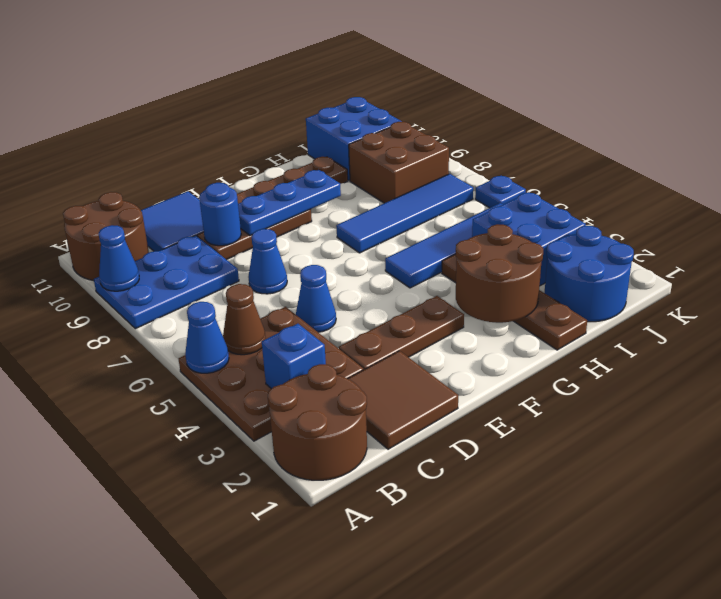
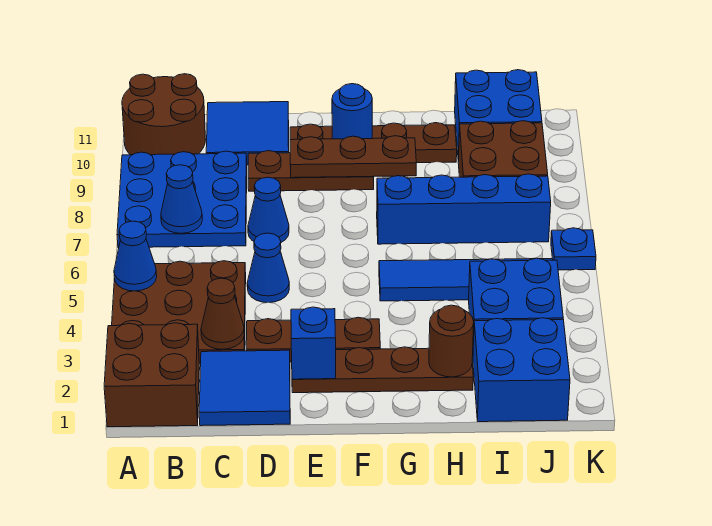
brown round brick A1:B2 level 1 -> brown brick A1:B2 level 1
blue plate A8:C9 level 1 -> blue plate A7:C9 level 1
blue cone A9 level 2 -> blue cone B7 level 2
blue brick B3 level 2 -> blue brick E2 level 2
brown cone B5 level 2 -> brown cone C3 level 2
brown tile C1:D2 level 1 -> blue tile C1:D2 level 1
blue round brick D9 level 2 -> blue round brick F10 level 2
blue plate E9:G9 level 2 -> brown plate E9:G9 level 2
brown round brick G2:H3 level 2 -> brown round brick H2 level 2
blue tile G7:J7 level 1 -> blue brick G7:J7 level 1
brown plate H1:H4 level 1 -> brown plate E2:H2 level 1
blue round brick I1:J2 level 1 -> blue brick I1:J2 level 1

